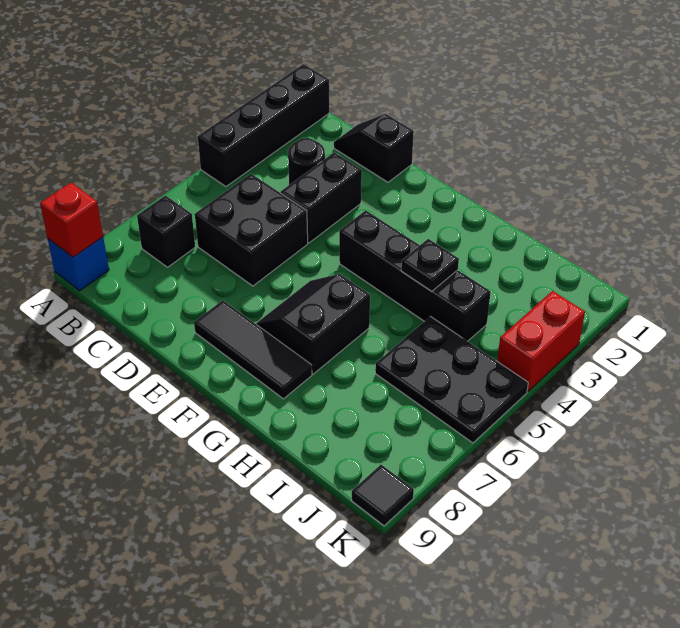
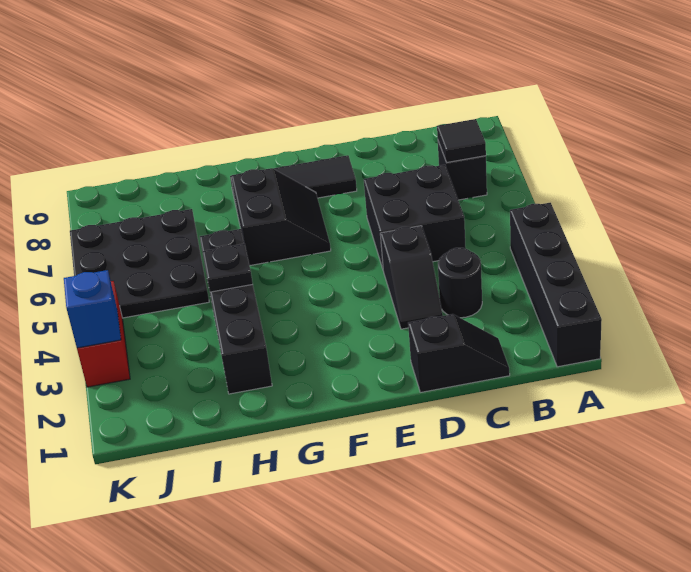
blue brick A9 level 1 -> blue brick K3 level 2
red brick A9 level 2 -> none
black brick D3:D4 level 1 -> black slope D3:D4 level 1 top 4
black brick F4:I4 level 1 -> black brick H2:H5 level 1
black plate I5:K6 level 1 -> black plate I5:K7 level 1
black tile K9 level 1 -> black tile B7 level 2

